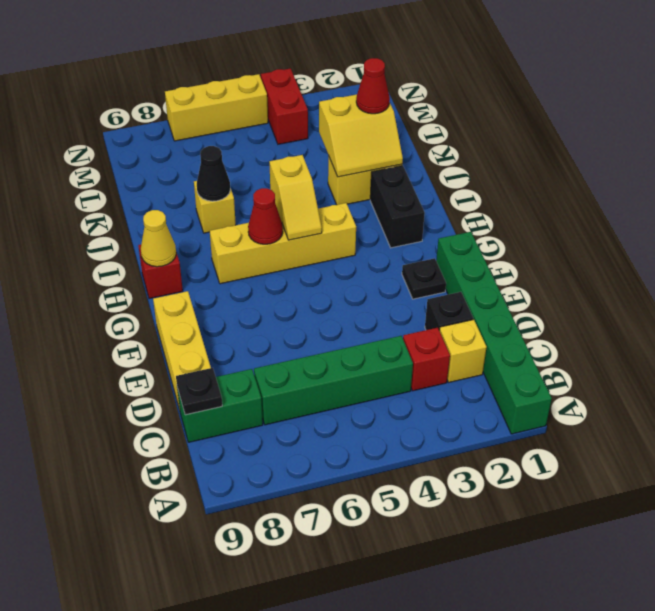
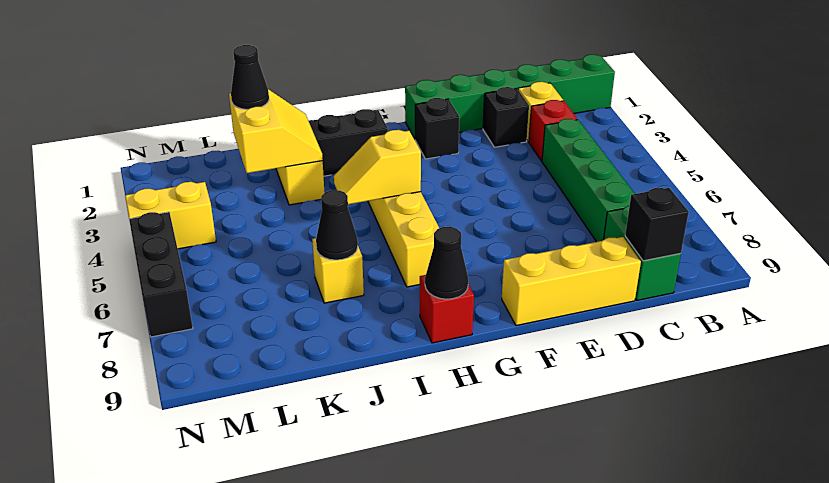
black plate C9 level 2 -> black brick C9 level 2
black plate F2 level 1 -> black brick F2 level 1
yellow slope H5:I5 level 2 top I -> yellow slope H5:I5 level 2 top H
red cone H6 level 2 -> none
yellow cone H9 level 2 -> black cone H9 level 2
red cone K2 level 3 -> black cone K2 level 3
red brick M4:N4 level 1 -> yellow brick M4:N4 level 1
yellow brick N5:N7 level 1 -> black brick N5:N7 level 1

